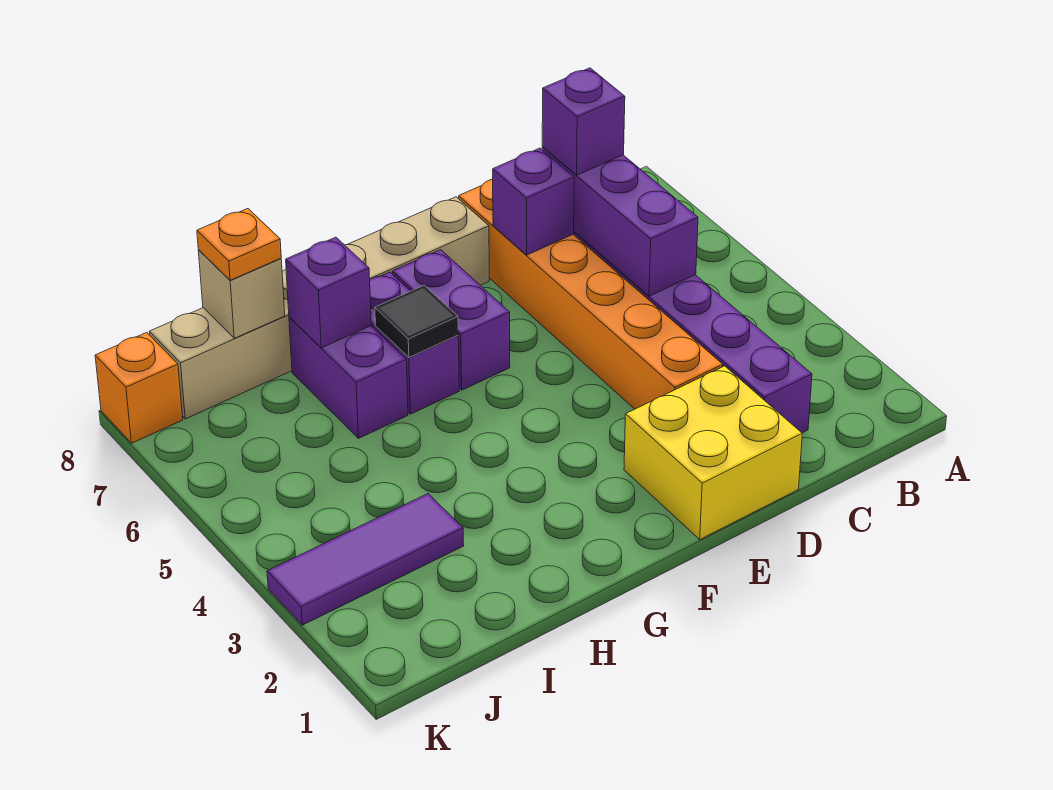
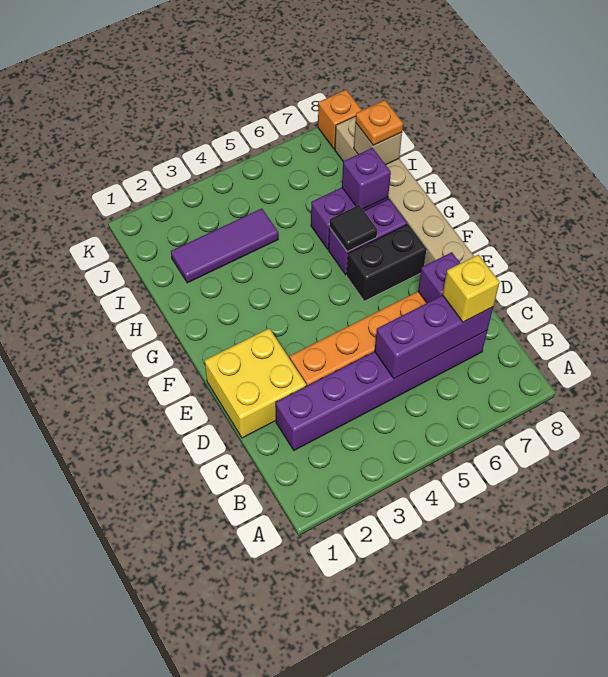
purple brick C7 level 3 -> yellow brick C7 level 3
purple brick F6:F7 level 1 -> black brick F6:F7 level 1
purple tile I3:K3 level 1 -> purple tile I2:I4 level 1

